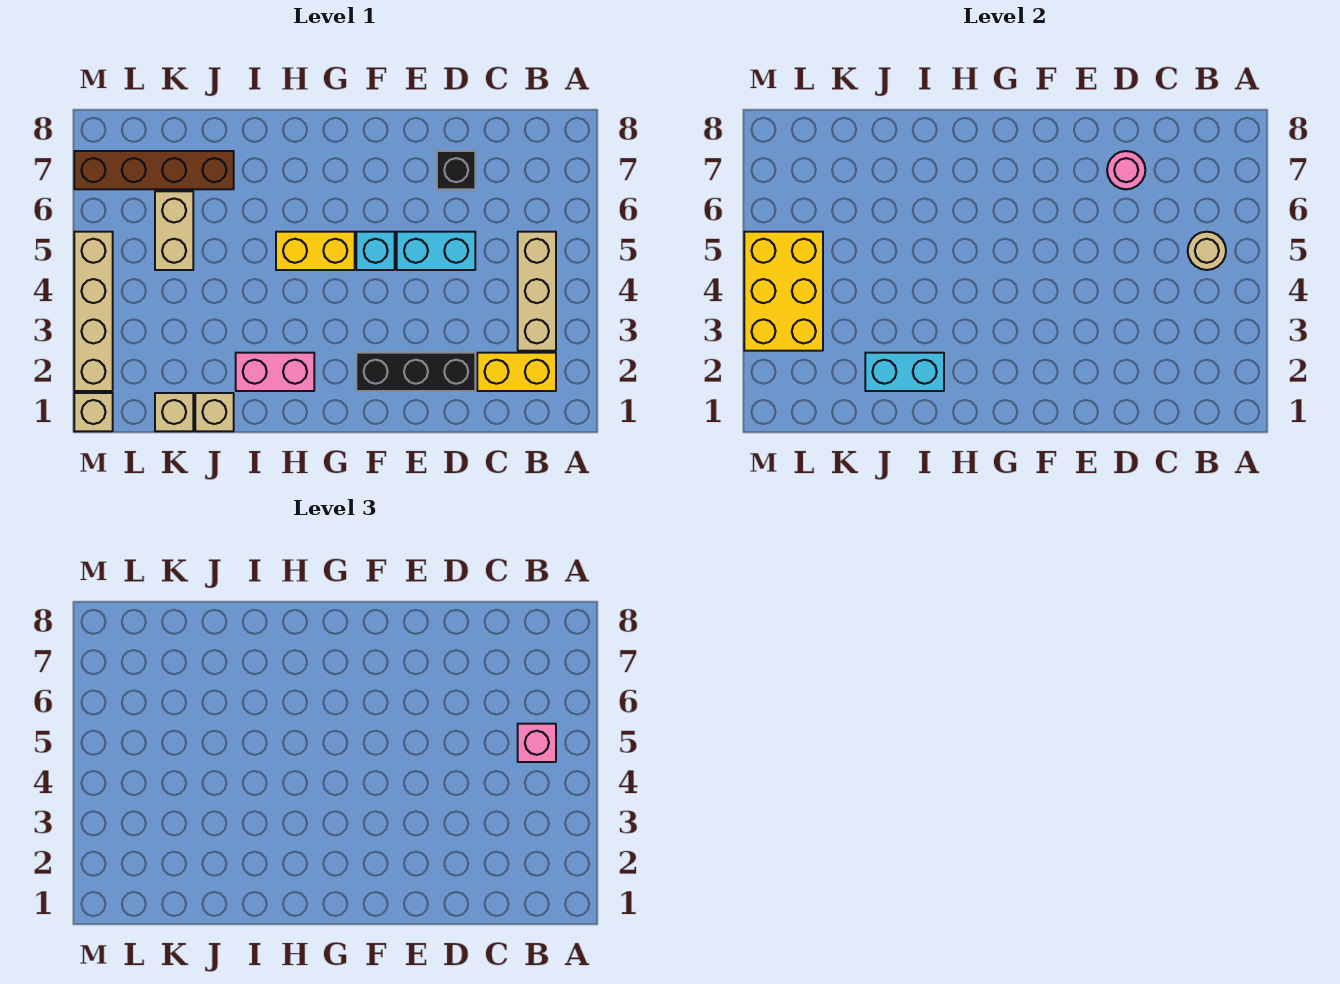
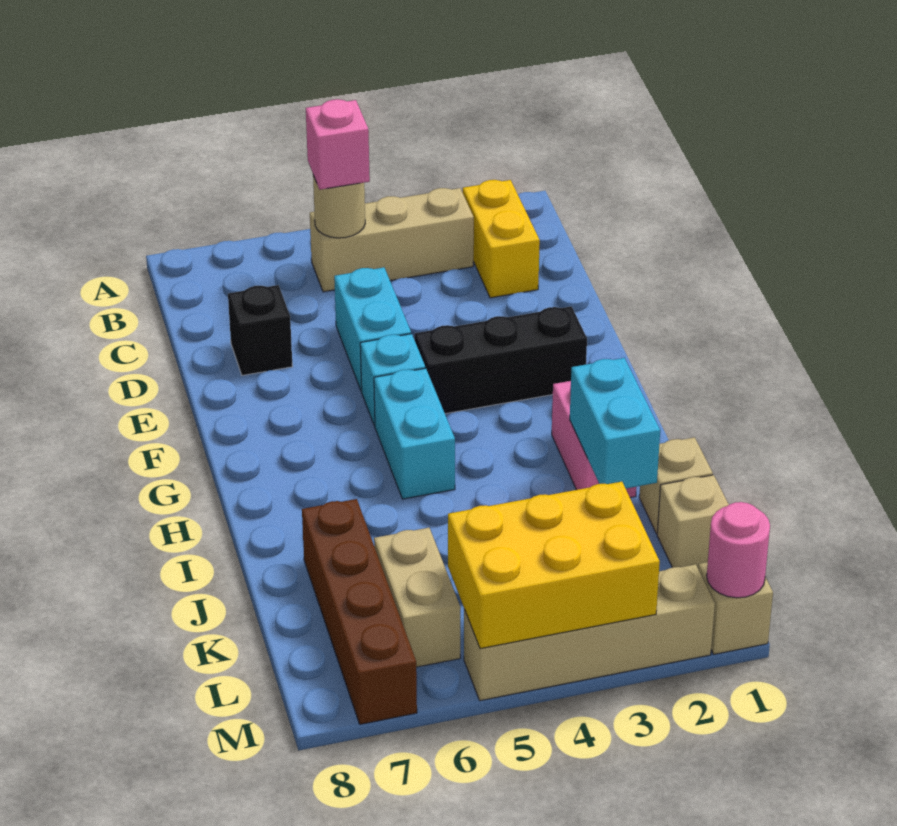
black brick D2:F2 level 1 -> black brick F2:F4 level 1
pink round brick D7 level 2 -> pink round brick M1 level 2
yellow brick G5:H5 level 1 -> cyan brick G5:H5 level 1
tan brick K5:K6 level 1 -> tan brick K6:L6 level 1

